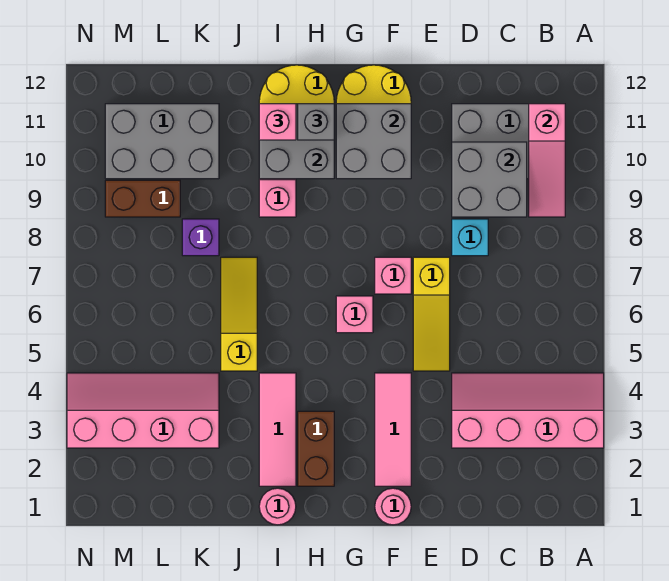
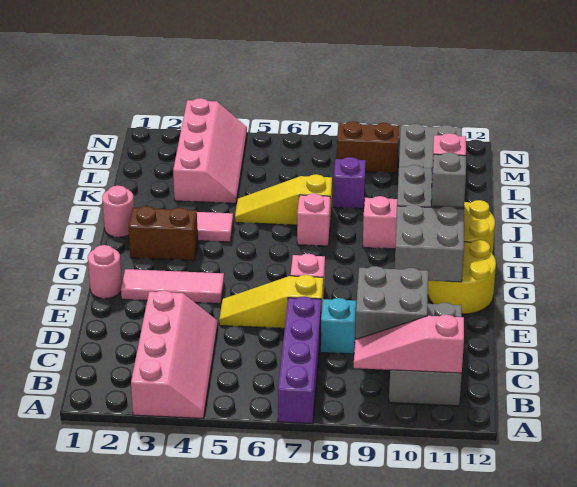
none -> purple brick A7:D7 level 1
pink brick G6 level 1 -> pink brick I7 level 1
yellow slope J5:J7 level 1 top 5 -> yellow slope J5:J7 level 1 top 7
brown brick L9:M9 level 1 -> brown brick M8:M9 level 1

